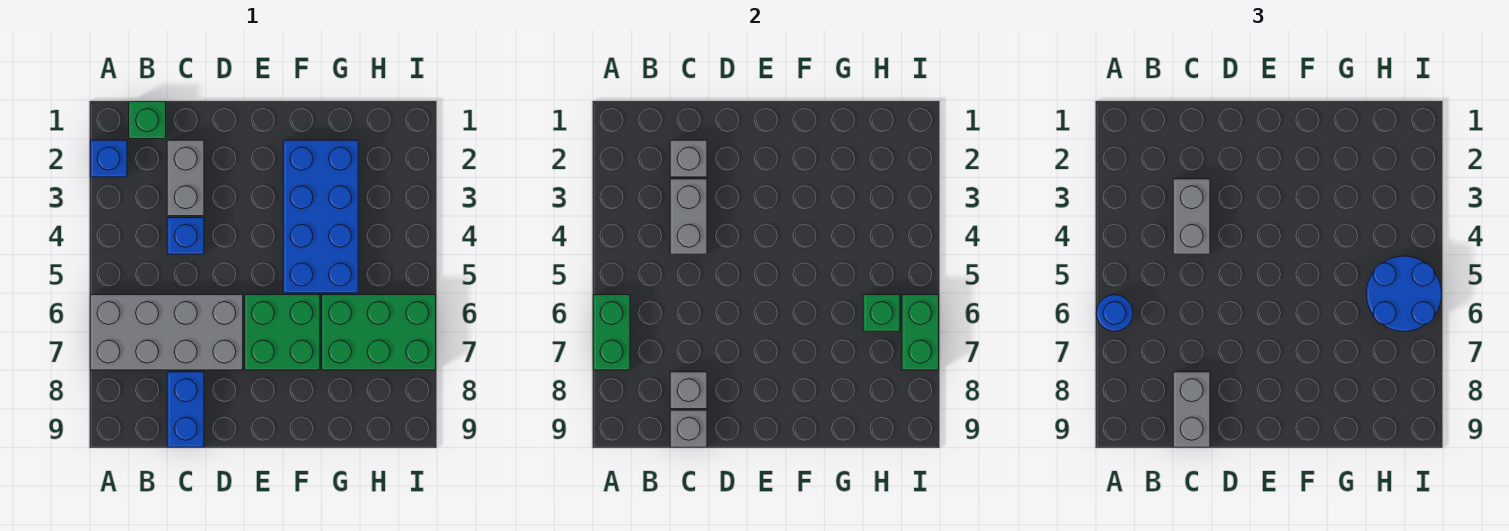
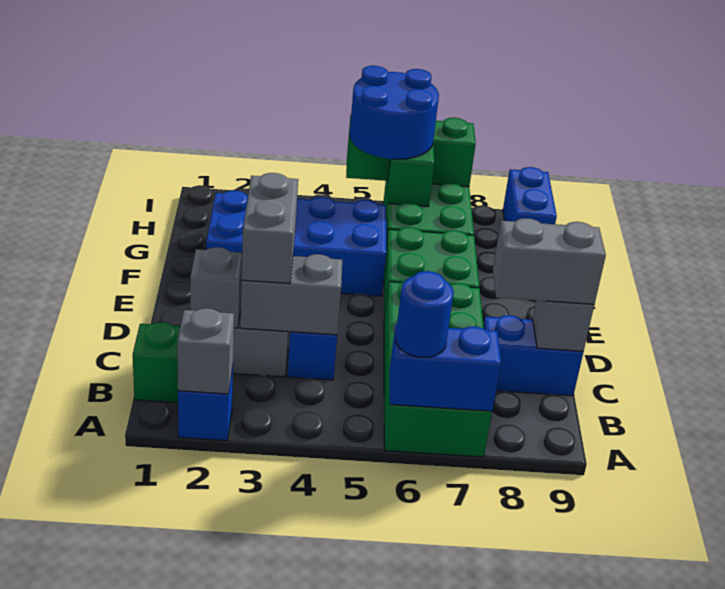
grey brick A6:D7 level 1 -> green brick A6:D7 level 1
green brick A6:A7 level 2 -> blue brick A6:A7 level 2
grey brick C3:C4 level 3 -> grey brick C3:D3 level 3
grey brick C8 level 2 -> grey brick A2 level 2
none -> blue brick H9:I9 level 1
green brick I6:I7 level 2 -> green brick I5:I7 level 2

